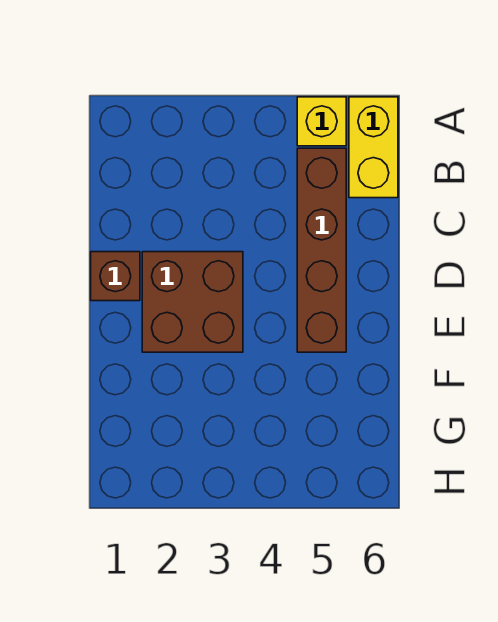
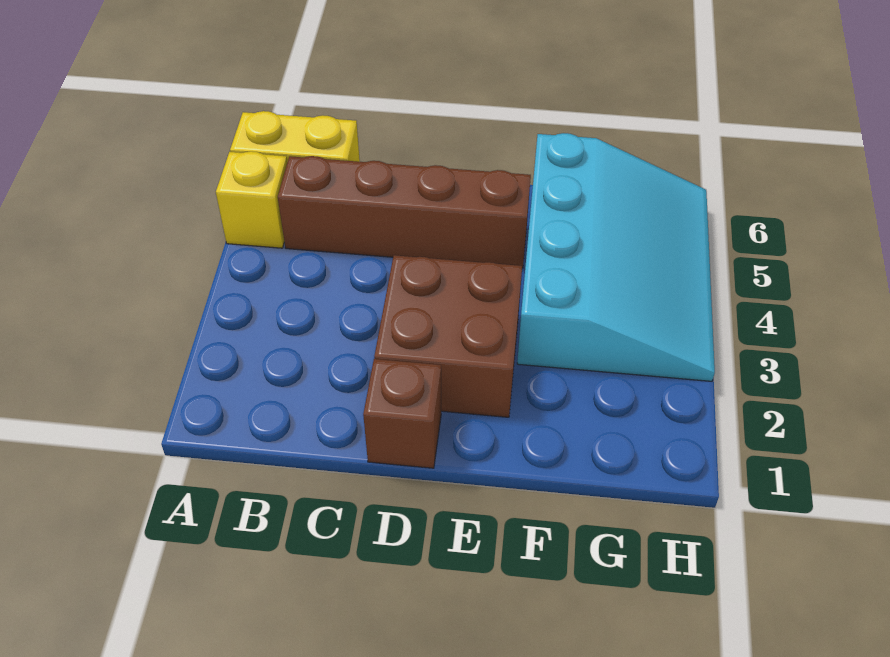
none -> cyan slope F3:H6 level 1 top F

